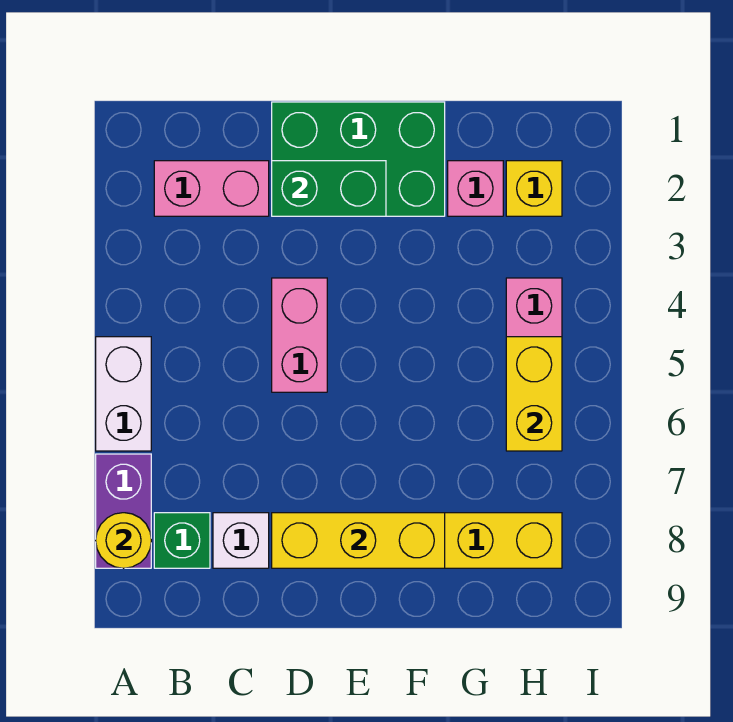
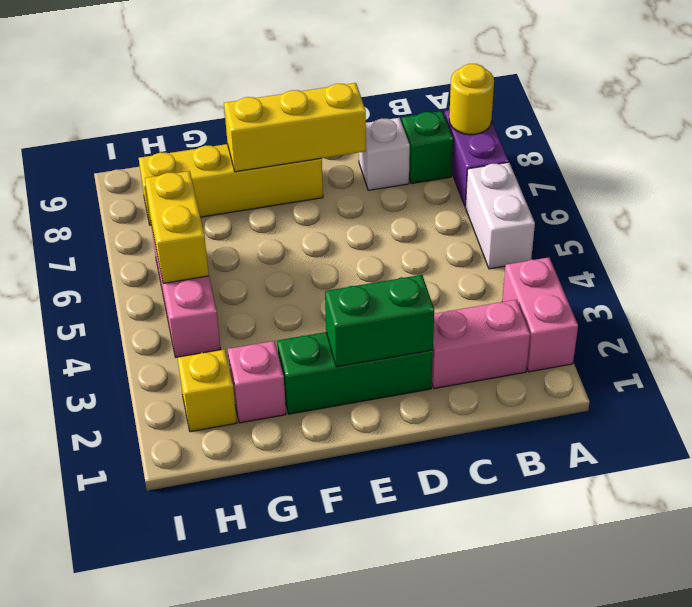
green brick D1:F2 level 1 -> green brick D2:F2 level 1
pink brick D4:D5 level 1 -> pink brick A2:A3 level 1

